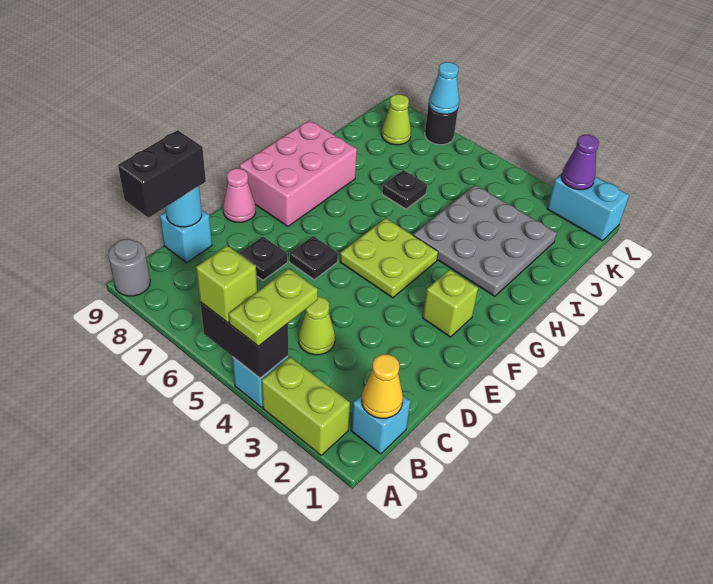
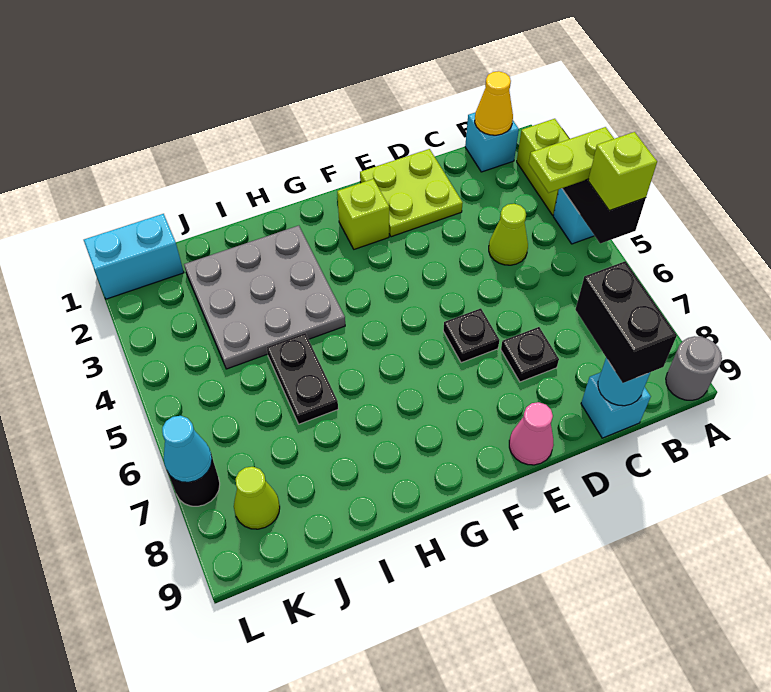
black brick B9:C9 level 3 -> black brick C8:C9 level 3
lime plate F4:G5 level 1 -> lime plate D1:E2 level 1
pink brick F8:H9 level 1 -> none
black plate I6 level 1 -> black plate I5:I6 level 1
cyan brick L1:L2 level 1 -> cyan brick K1:L1 level 1
purple cone L2 level 2 -> none

